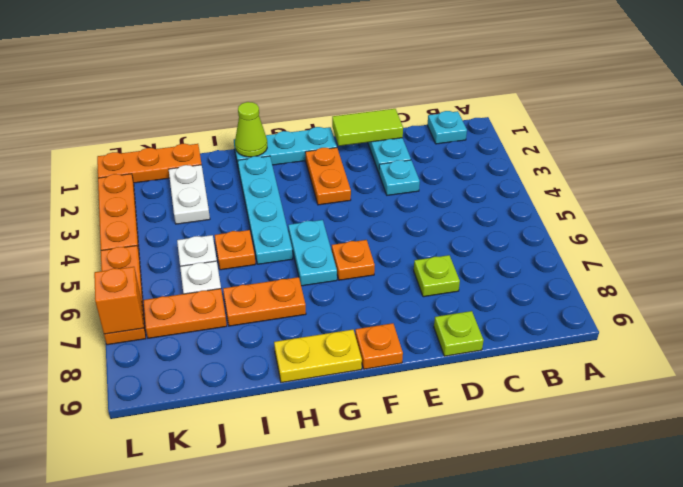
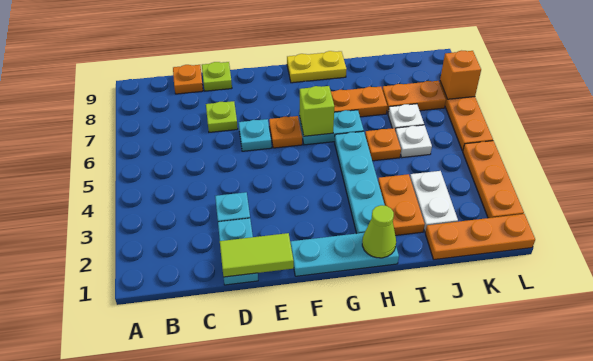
cyan plate B1 level 1 -> cyan plate E6 level 1
orange plate F2:F3 level 1 -> orange plate I2:I3 level 1
orange plate F9 level 1 -> orange plate C9 level 1
cyan plate G5:G6 level 1 -> cyan plate G6:H6 level 1
none -> lime brick G6 level 2

